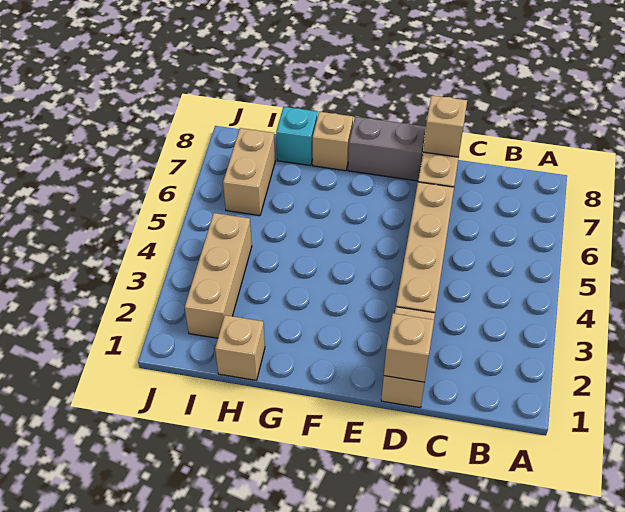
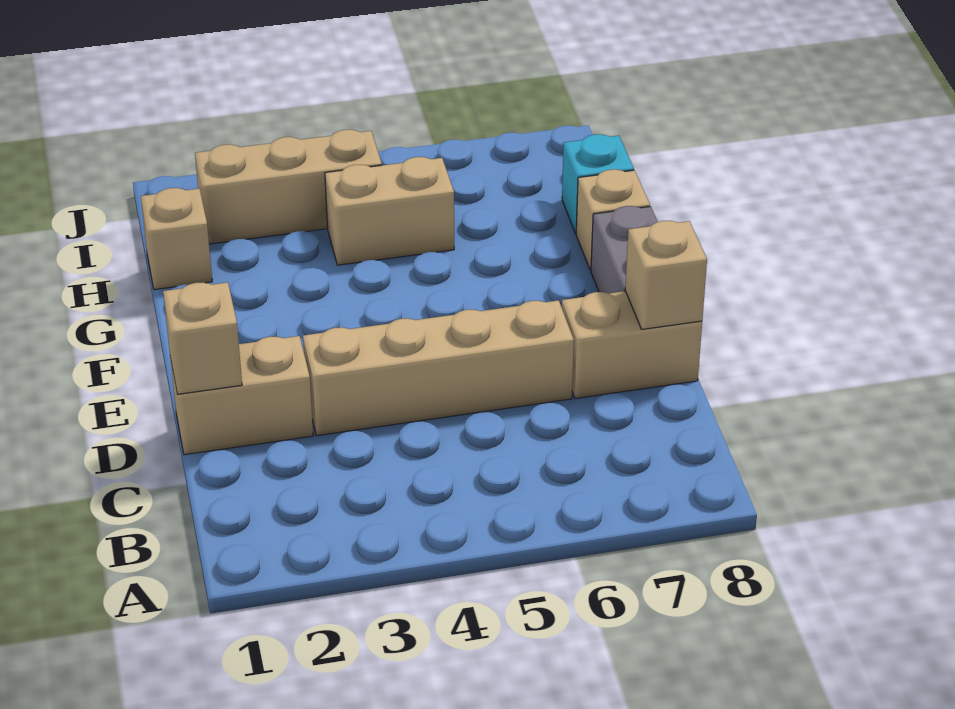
tan brick I6:I7 level 1 -> tan brick H4:H5 level 1

